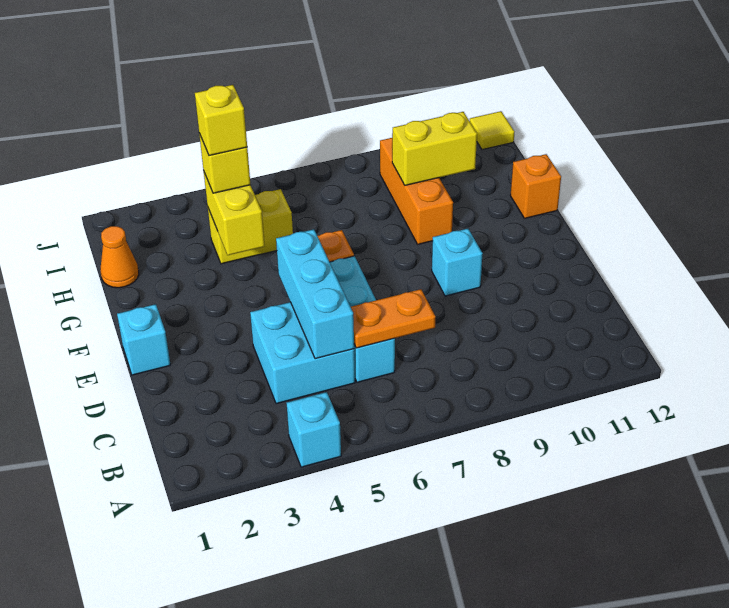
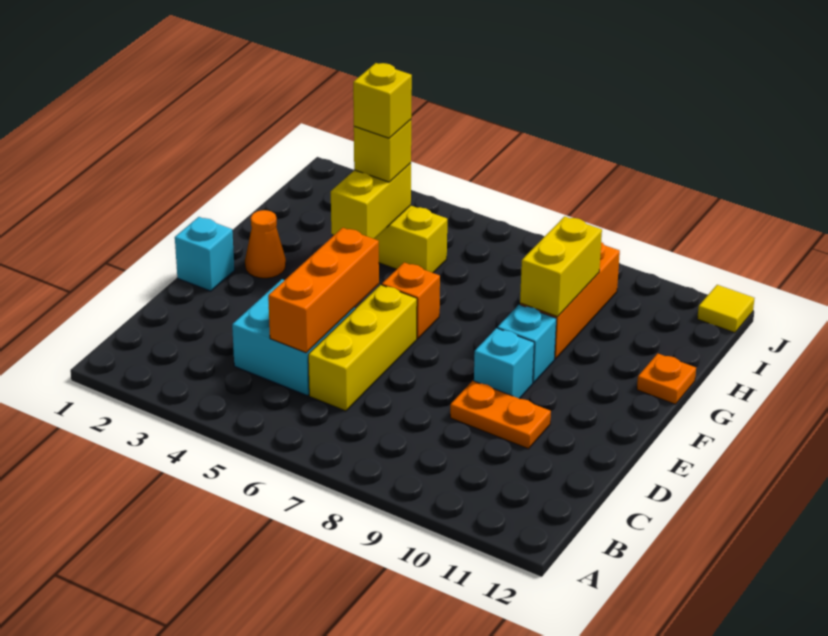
cyan brick A4 level 1 -> cyan brick F9 level 1
cyan brick C5:E5 level 2 -> orange brick C5:E5 level 2
cyan brick C6:E6 level 1 -> yellow brick C6:E6 level 1
orange plate C6:C7 level 2 -> orange plate D9:D10 level 1
orange brick G12 level 1 -> orange plate G12 level 1
orange cone H1 level 1 -> orange cone F2 level 1
yellow brick H9:H10 level 2 -> yellow brick G9:H9 level 2

